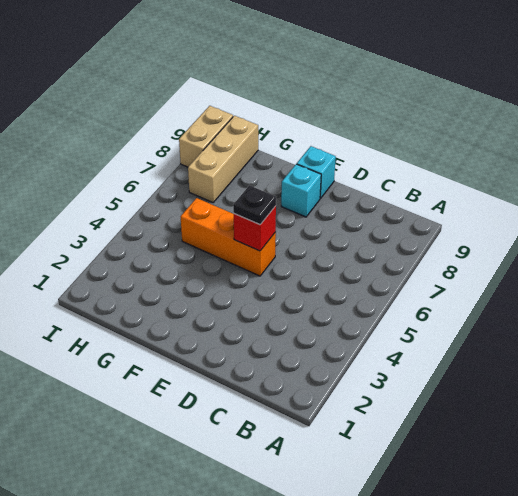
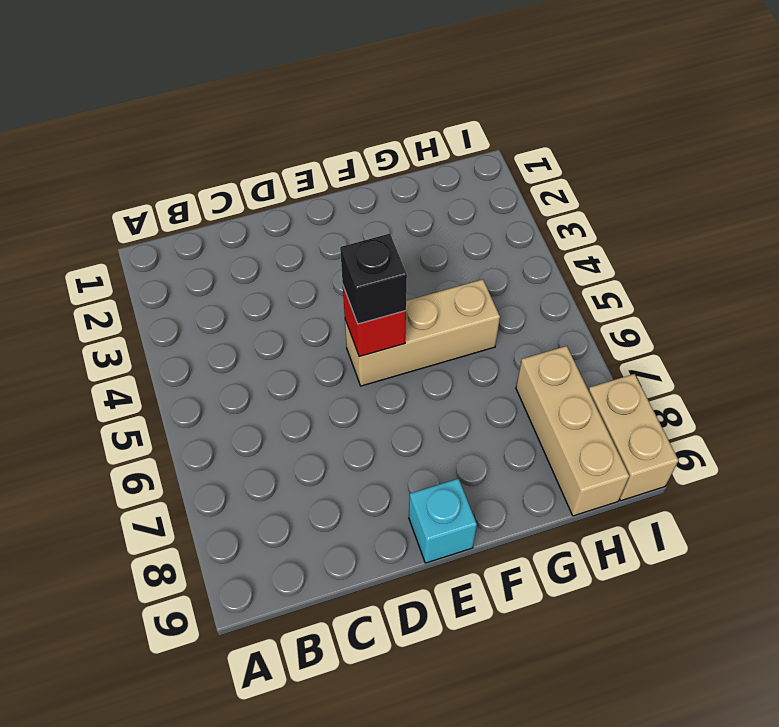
orange brick E5:G5 level 1 -> tan brick E5:G5 level 1
black plate E5 level 3 -> black brick E5 level 3
cyan brick E8 level 1 -> none

